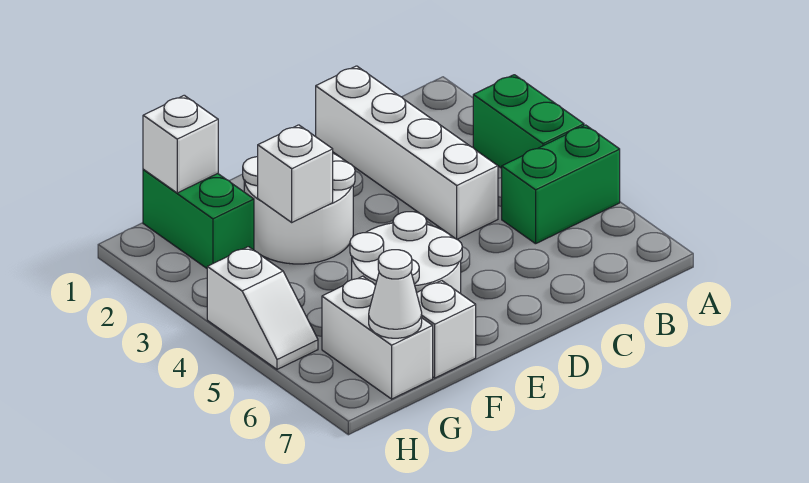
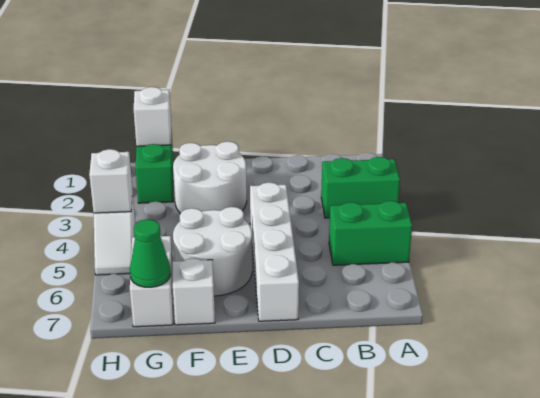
green brick A3:A4 level 1 -> green brick A3:B3 level 1
white brick C1:C4 level 1 -> white brick D4:D7 level 1
white brick F3 level 2 -> white brick H4 level 2
white cone G7 level 2 -> green cone G7 level 2

